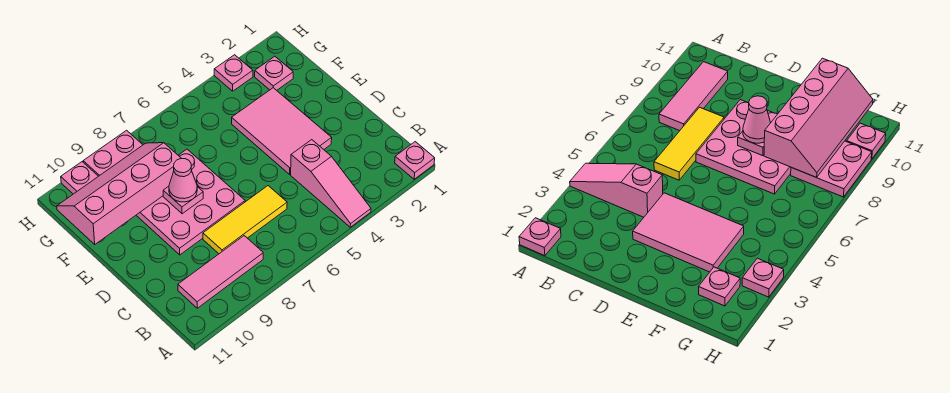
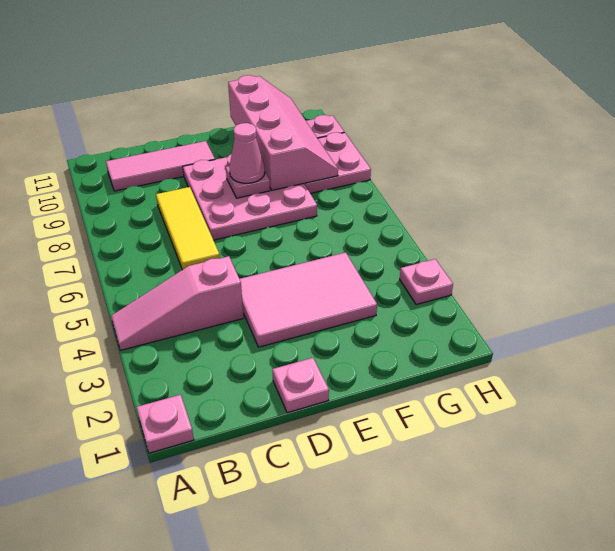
pink tile B8:B10 level 1 -> pink tile B10:D10 level 1
pink plate G2 level 1 -> pink plate D1 level 1

